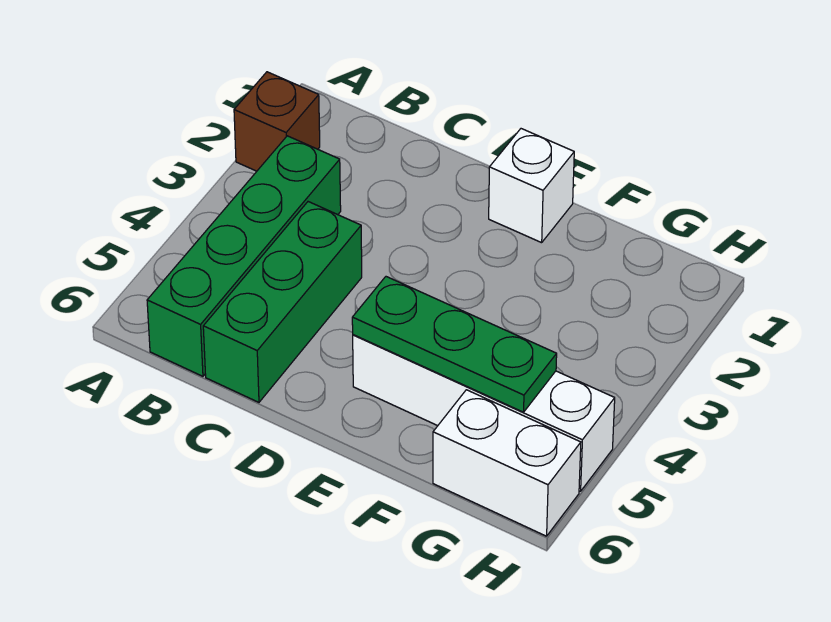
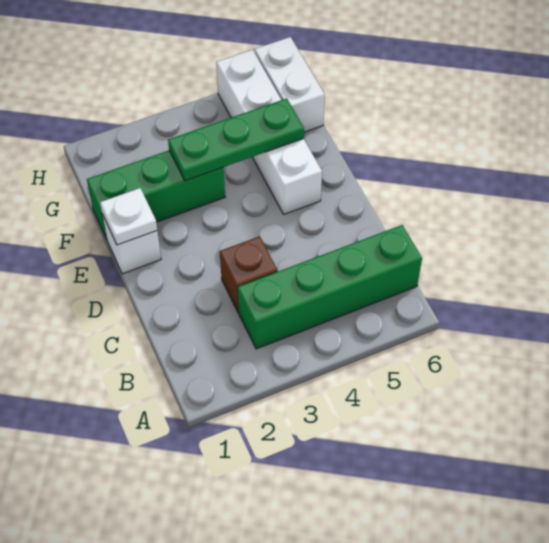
brown brick A2 level 1 -> brown brick C3 level 1
green brick C4:C6 level 1 -> green brick F1:F3 level 1
none -> white plate E1 level 2
green plate E5:G5 level 2 -> green plate F3:F5 level 2

